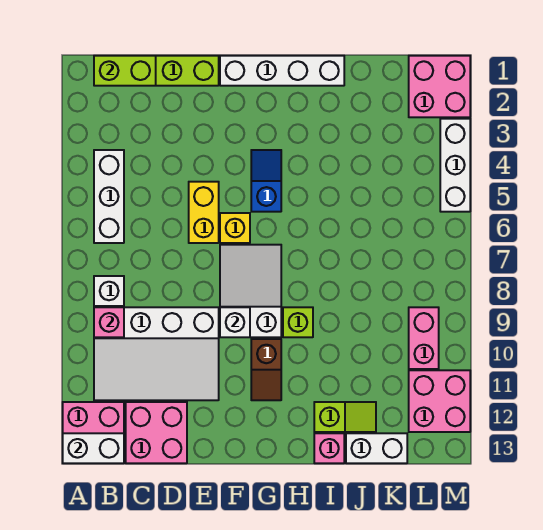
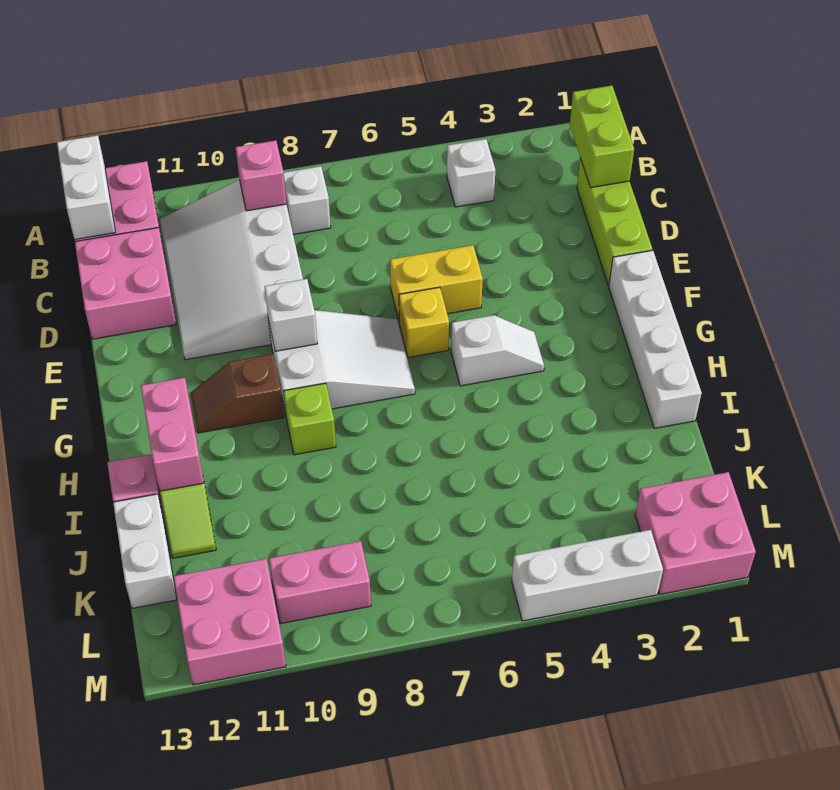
white brick B4:B6 level 1 -> white brick B4 level 1
blue slope G4:G5 level 1 top 5 -> white slope G4:G5 level 1 top 5
none -> pink brick H12:I12 level 2

